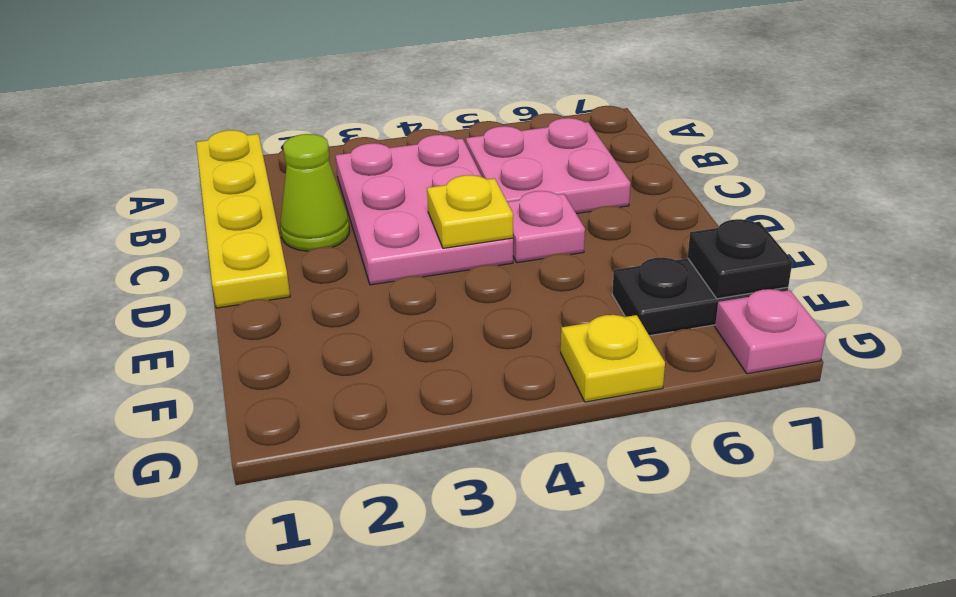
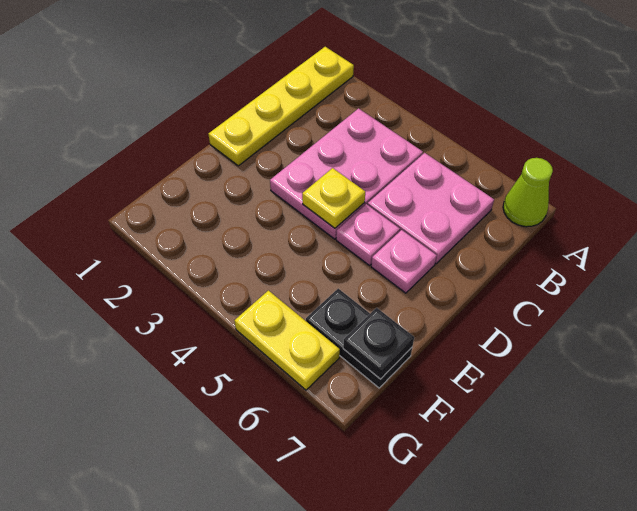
lime cone C2 level 1 -> lime cone A7 level 1
yellow plate G5 level 1 -> yellow plate G5:G6 level 1
pink plate G7 level 1 -> pink plate D6 level 1

